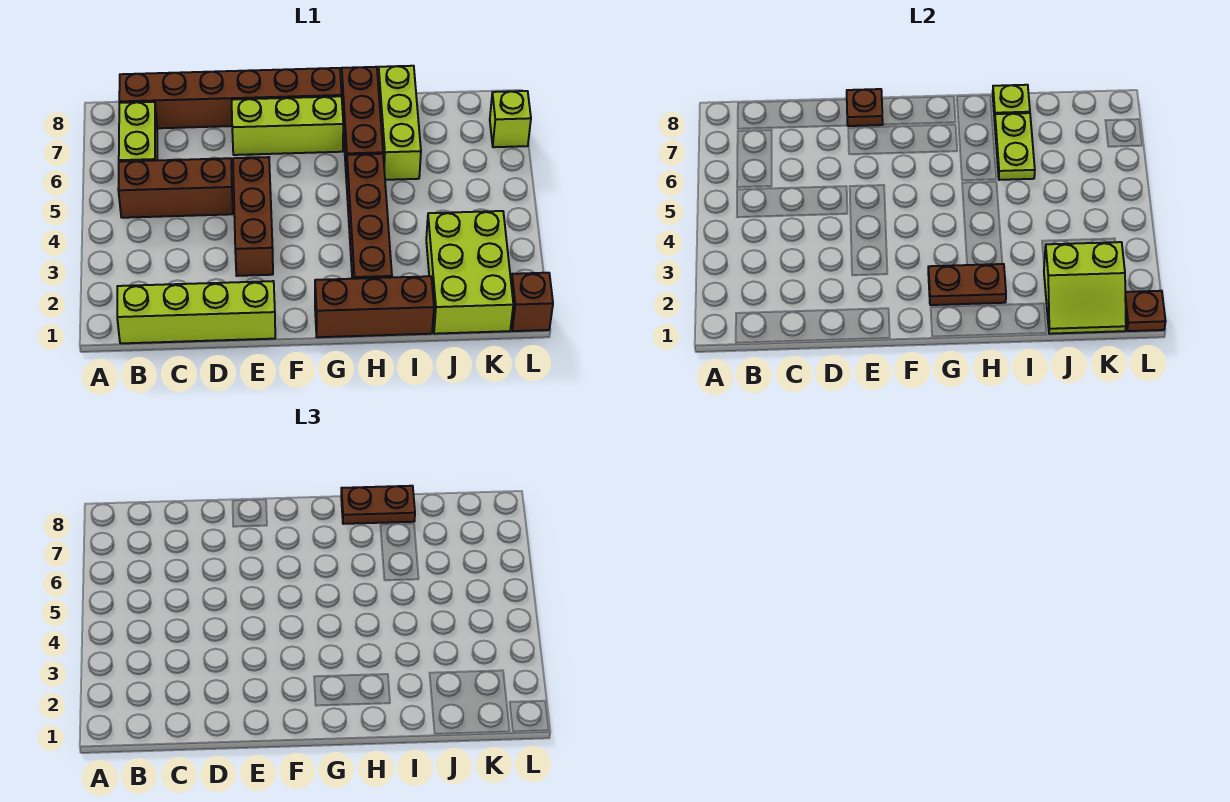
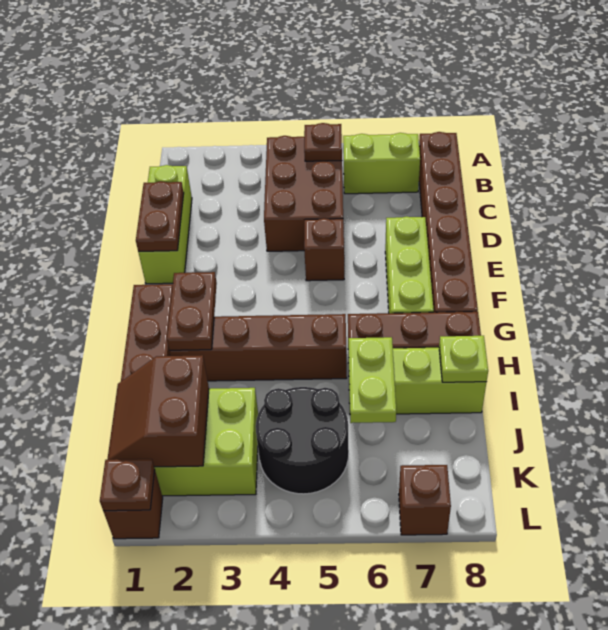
lime brick B1:E1 level 1 -> lime brick C1:E1 level 1
brown brick B5:D5 level 1 -> brown brick B4:D5 level 1
brown brick E3:E5 level 1 -> brown brick E5 level 1
brown plate E8 level 2 -> brown plate B5 level 2
brown plate H8:I8 level 3 -> brown plate D1:E1 level 2
lime plate I6:I7 level 2 -> lime plate I6:J6 level 2
lime slope J1:K2 level 2 top 2 -> brown slope J1:K2 level 2 top 2
none -> black round brick J4:K5 level 1
lime brick L7 level 1 -> brown brick L7 level 1

